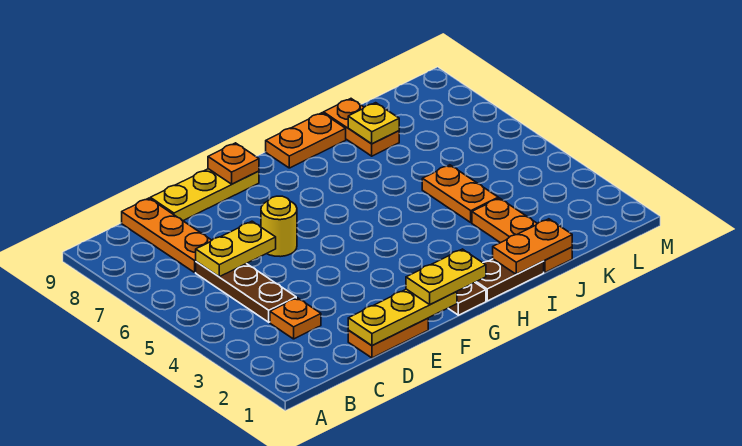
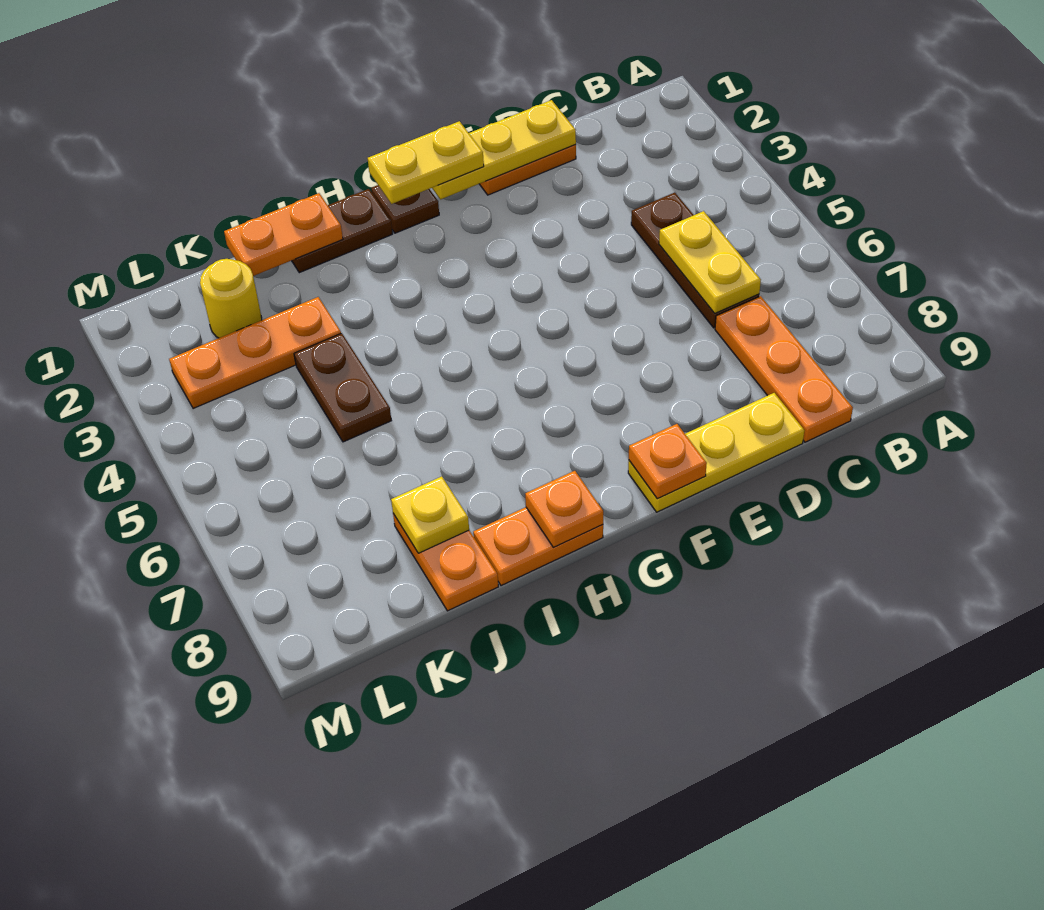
orange plate C3 level 1 -> orange plate H9 level 2
yellow plate C6:D6 level 2 -> yellow plate C5:C6 level 2
yellow round brick E6 level 1 -> yellow round brick K2 level 1
orange plate J1:J3 level 1 -> orange plate J3:L3 level 1
orange plate J4:J5 level 1 -> brown plate J4:J5 level 1

